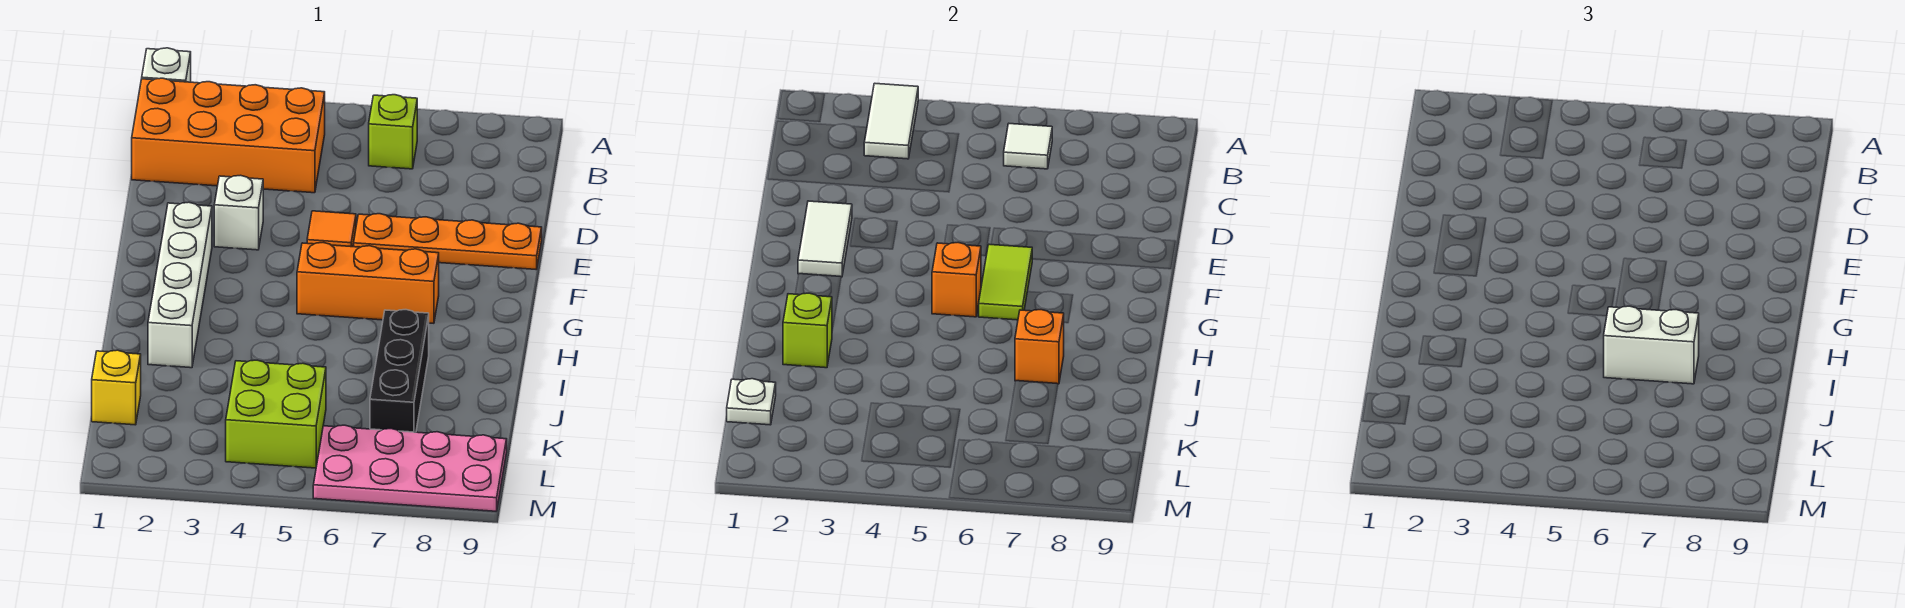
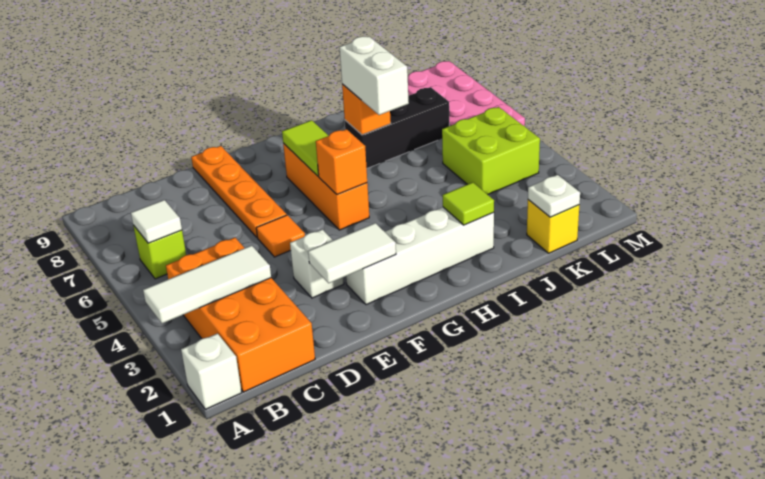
white tile A3:B3 level 2 -> white tile A3:C3 level 2
lime tile F6:G6 level 2 -> lime tile G6:G7 level 2
lime brick I2 level 2 -> lime tile I2 level 2

